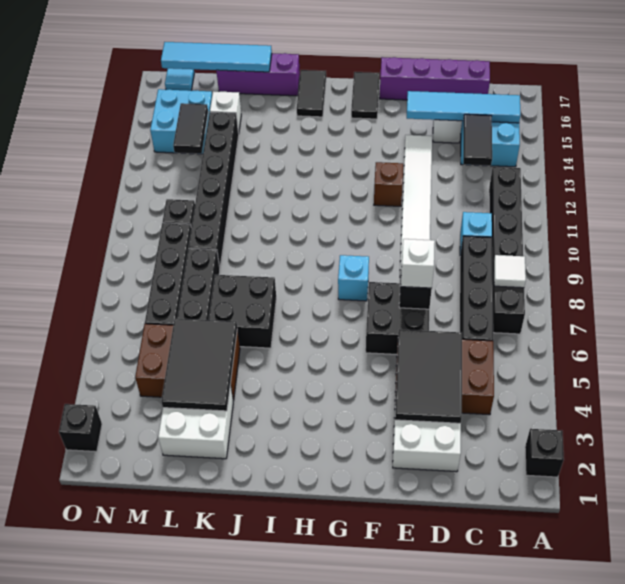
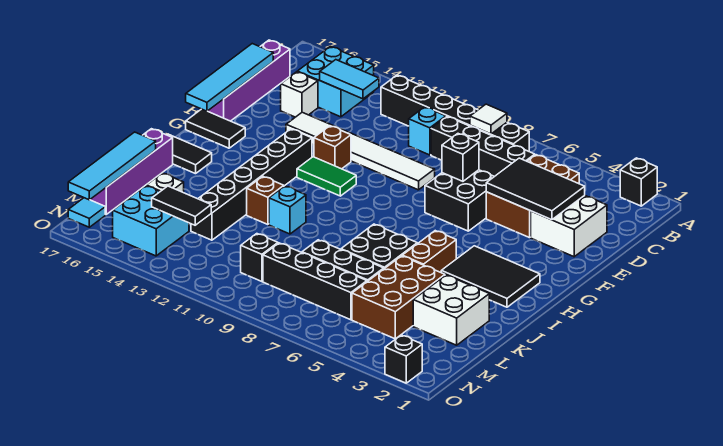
cyan tile B15:E15 level 2 -> cyan tile D17:G17 level 2
black tile C13:C14 level 2 -> cyan tile C13:C14 level 2
white brick E7 level 3 -> none
cyan brick G8 level 1 -> cyan brick J11 level 1
none -> green tile G11:G12 level 1
none -> brown brick I5:J5 level 1
none -> brown brick J12 level 1
purple brick J17:L17 level 1 -> purple brick J17:M17 level 1
black tile K3:L5 level 2 -> black tile H2:I4 level 1
black brick L9:L14 level 1 -> black brick G13:L13 level 1

